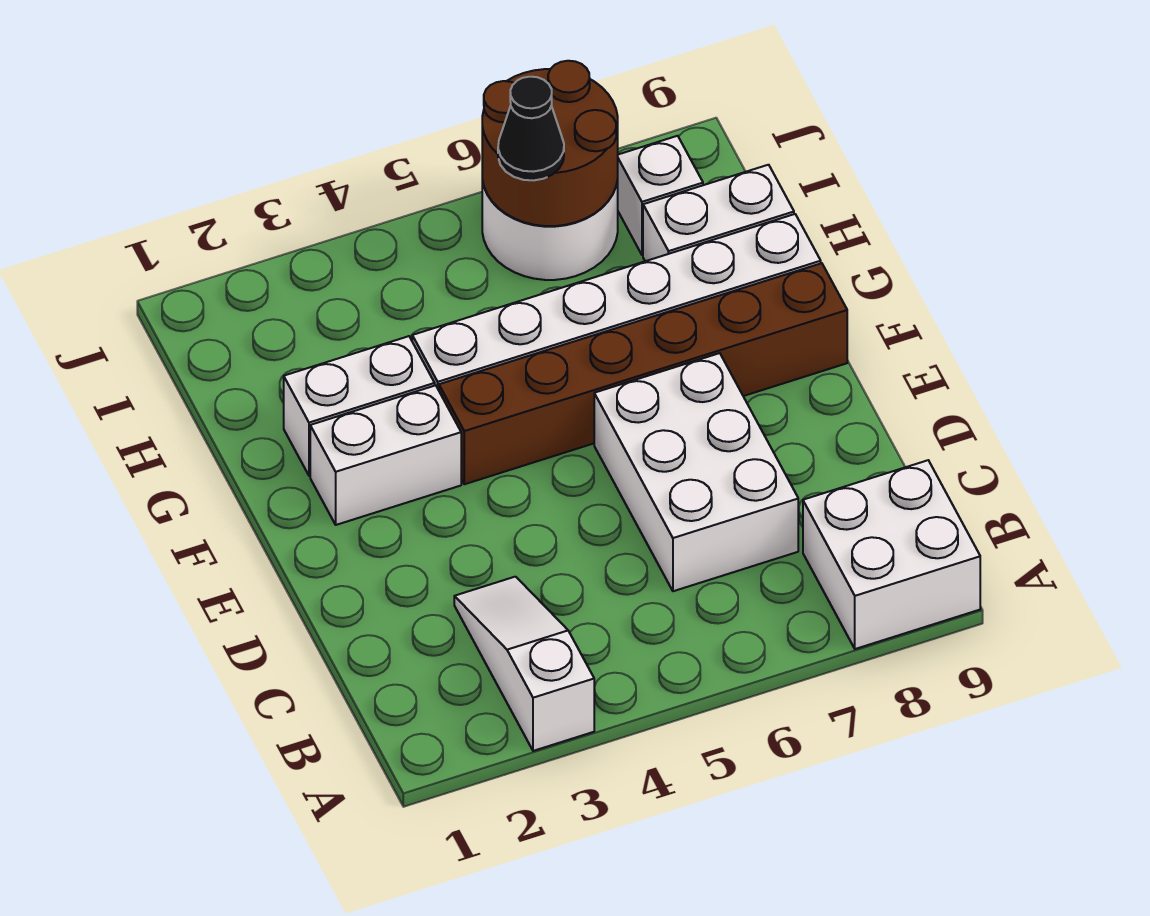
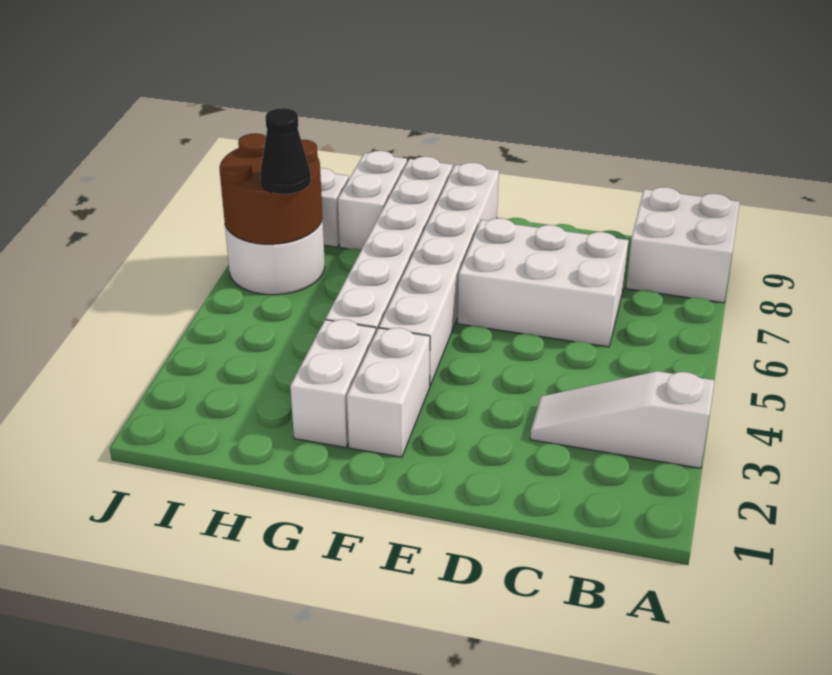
brown brick F4:F9 level 1 -> white brick F4:F9 level 1

